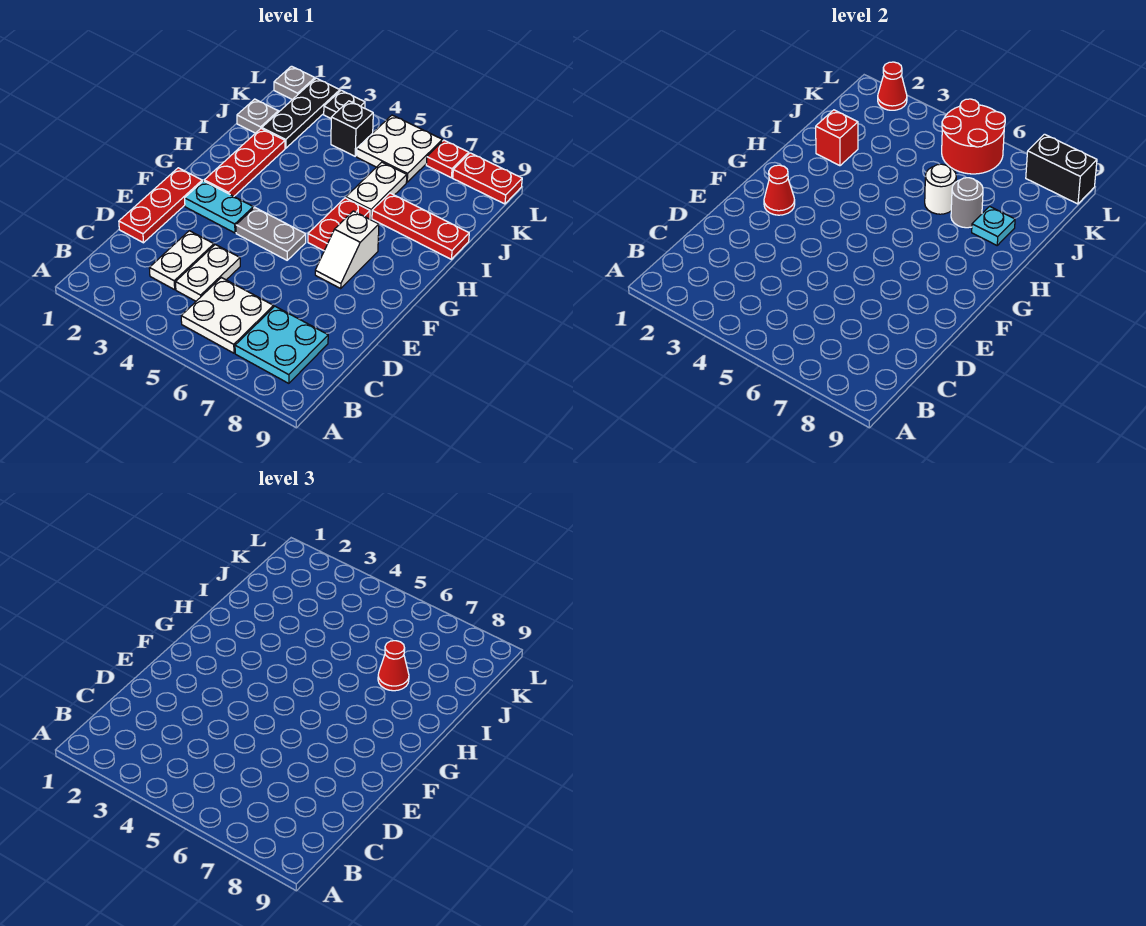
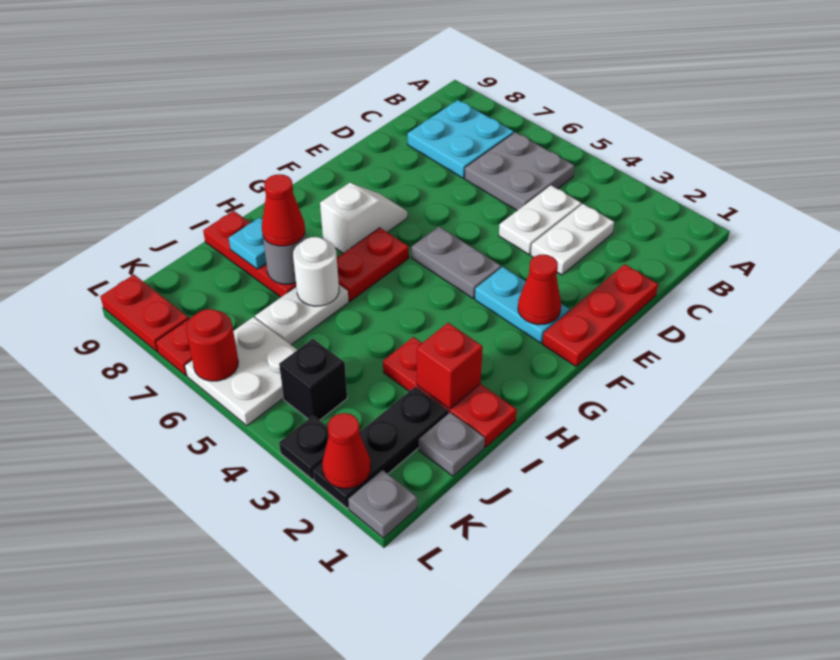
white plate B5:C6 level 1 -> grey plate B5:C6 level 1
red plate G2:I2 level 1 -> red plate I1:I3 level 1
red round brick K5:L6 level 2 -> red round brick L6 level 2
black brick L8:L9 level 2 -> none

